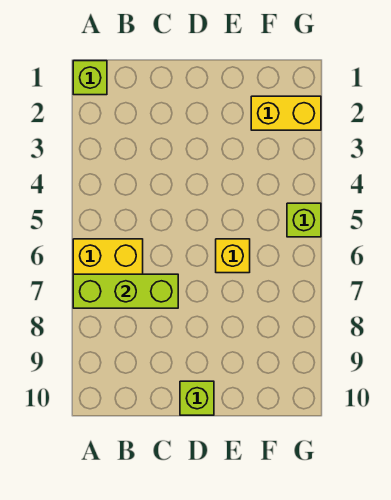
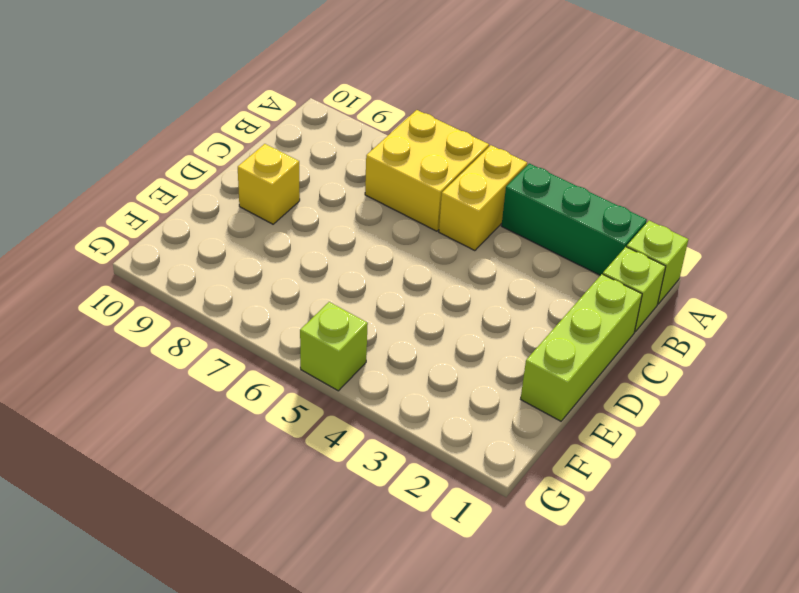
none -> green brick A2:A4 level 1
lime brick A7:C7 level 2 -> lime brick C1:E1 level 1
lime brick D10 level 1 -> lime brick B1 level 1
yellow brick E6 level 1 -> yellow brick D9 level 1
yellow brick F2:G2 level 1 -> yellow brick A5:B5 level 1

